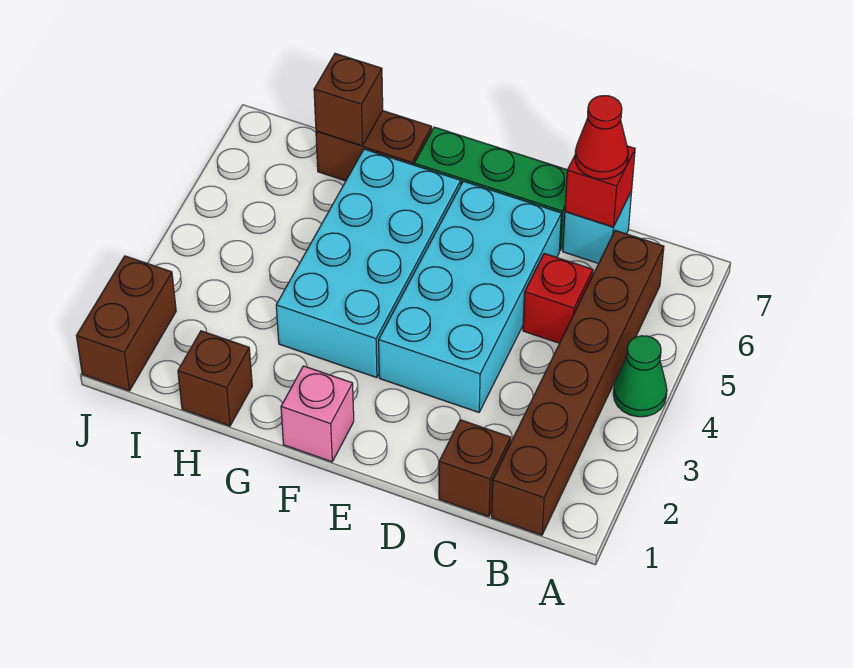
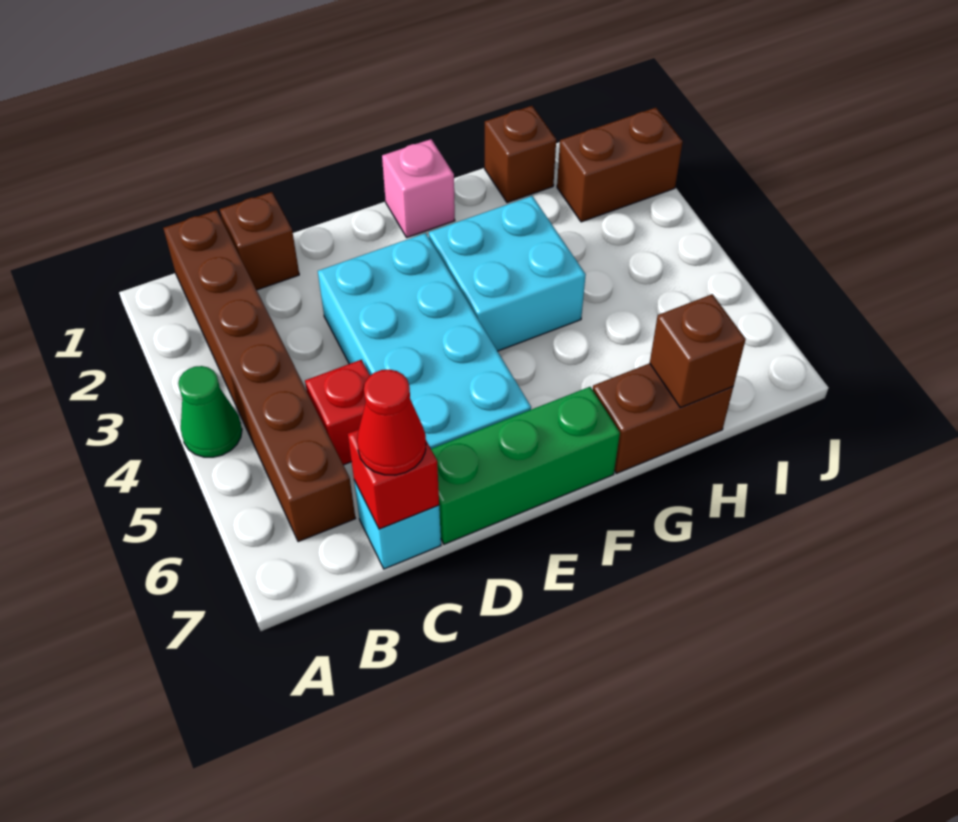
cyan brick F3:G6 level 1 -> cyan brick F3:G4 level 1
brown brick J1:J2 level 1 -> brown brick I2:J2 level 1

